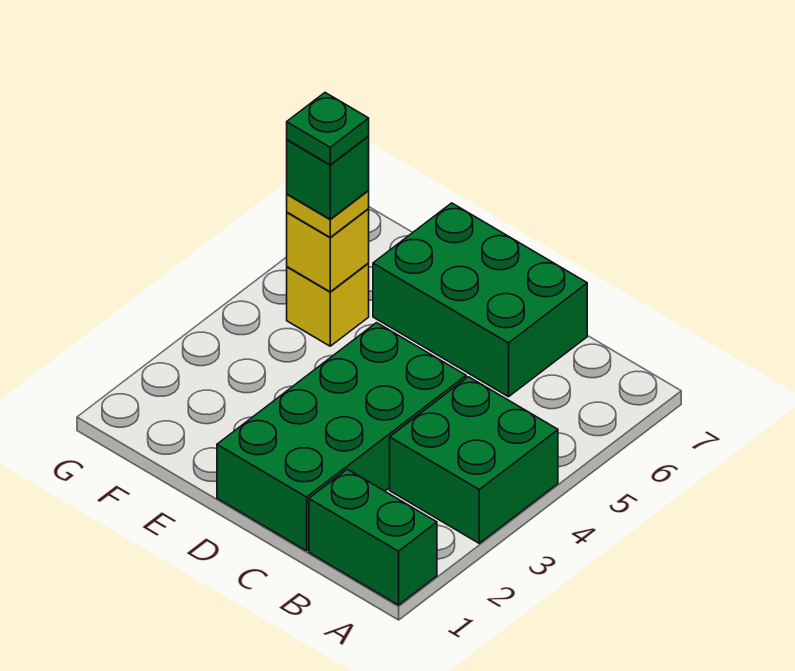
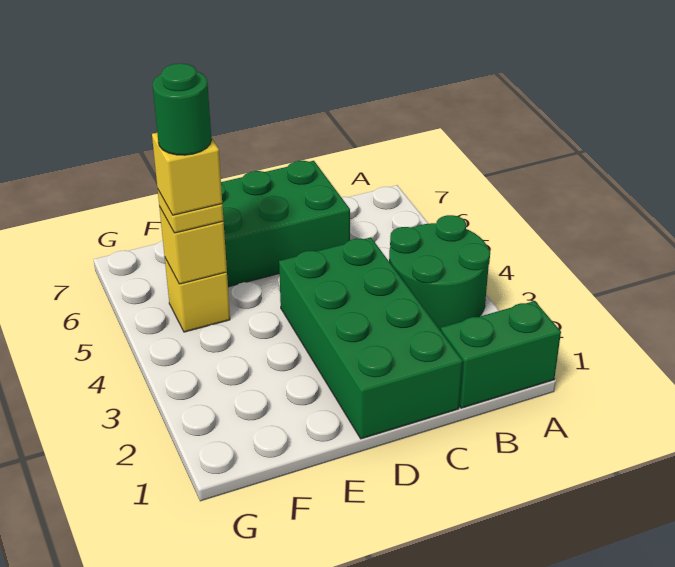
green brick A3:B4 level 1 -> green round brick A3:B4 level 1
green brick F5 level 4 -> yellow brick F5 level 4
green plate F5 level 5 -> green round brick F5 level 5

